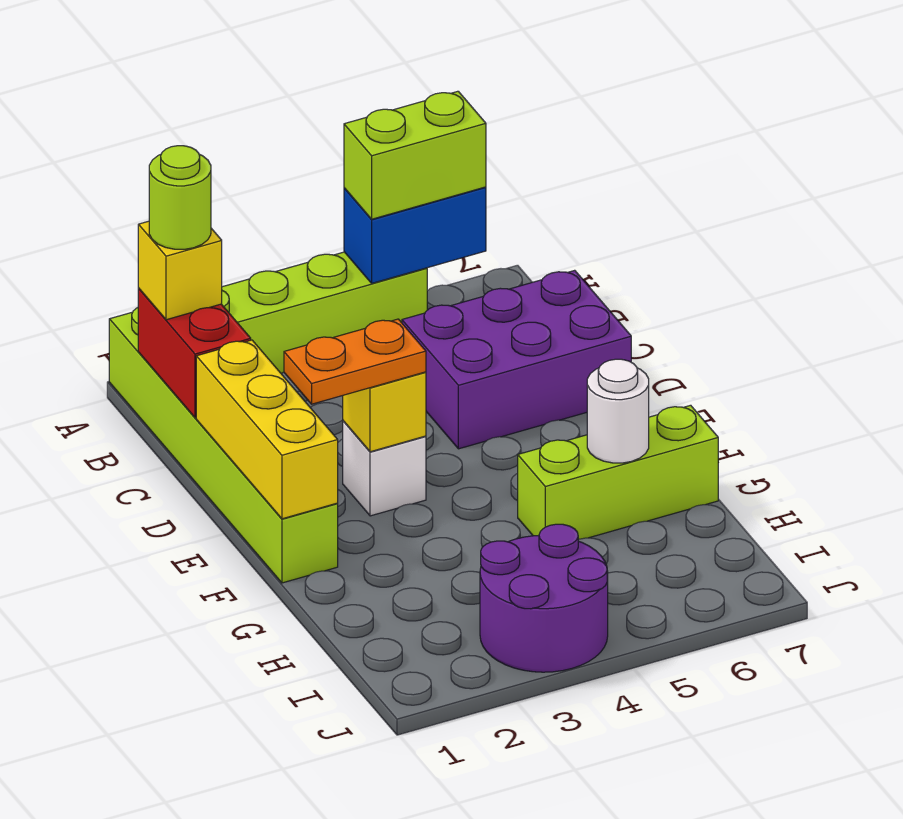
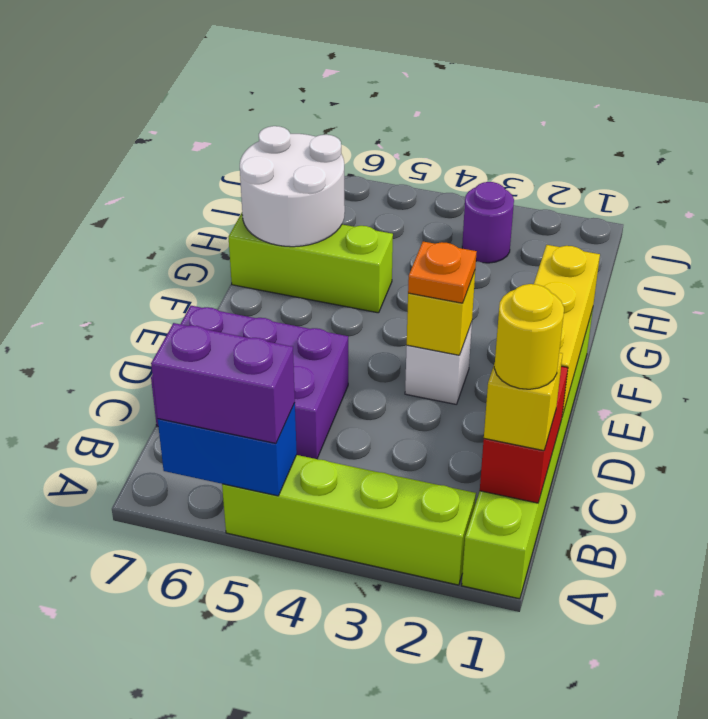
lime brick A5:A6 level 3 -> purple brick A5:A6 level 3
lime round brick B1 level 4 -> yellow round brick B1 level 4
orange plate E2:E3 level 3 -> orange plate E3 level 3
white round brick G6 level 2 -> white round brick G6:H7 level 2
purple round brick I3:J4 level 1 -> purple round brick I3 level 1

